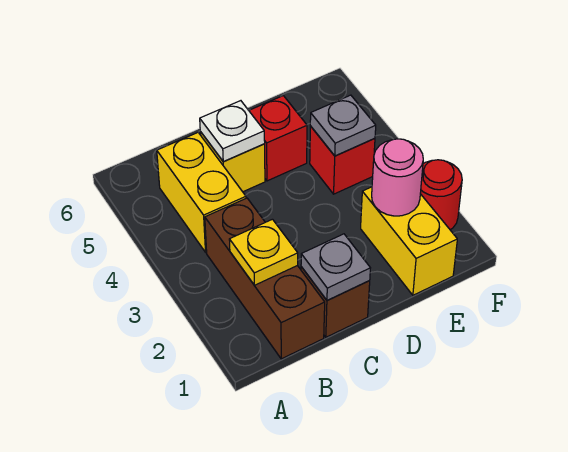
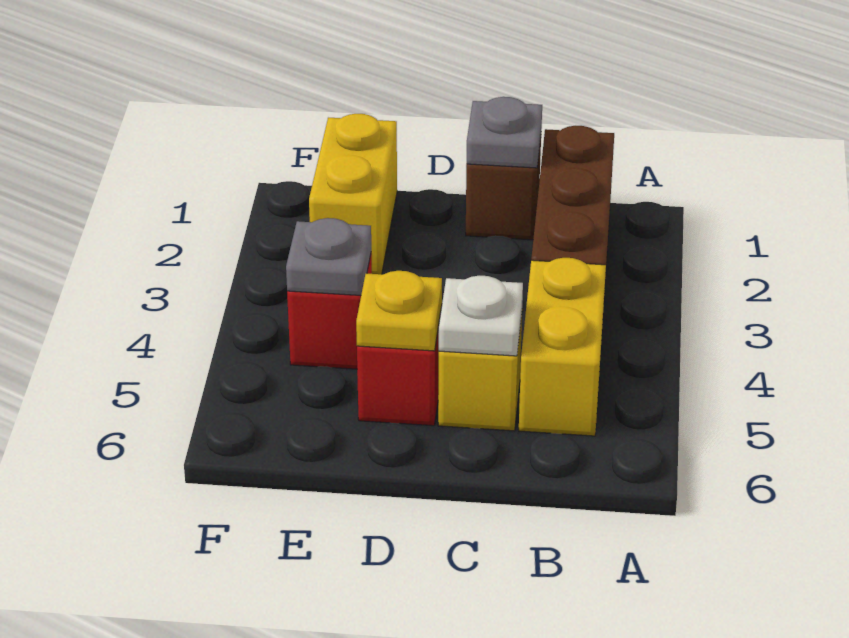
yellow plate B2 level 2 -> yellow plate D5 level 2
pink round brick E2 level 2 -> none
red round brick F2 level 1 -> none

